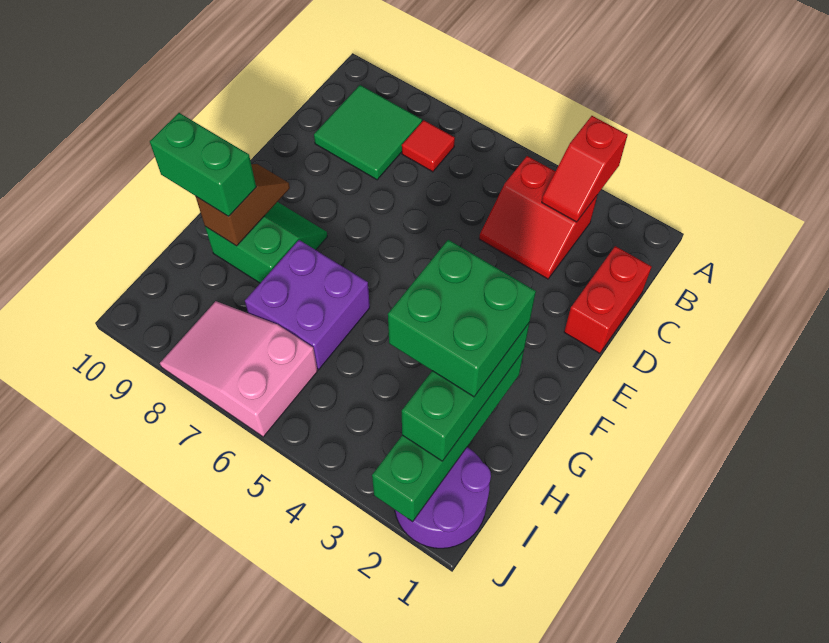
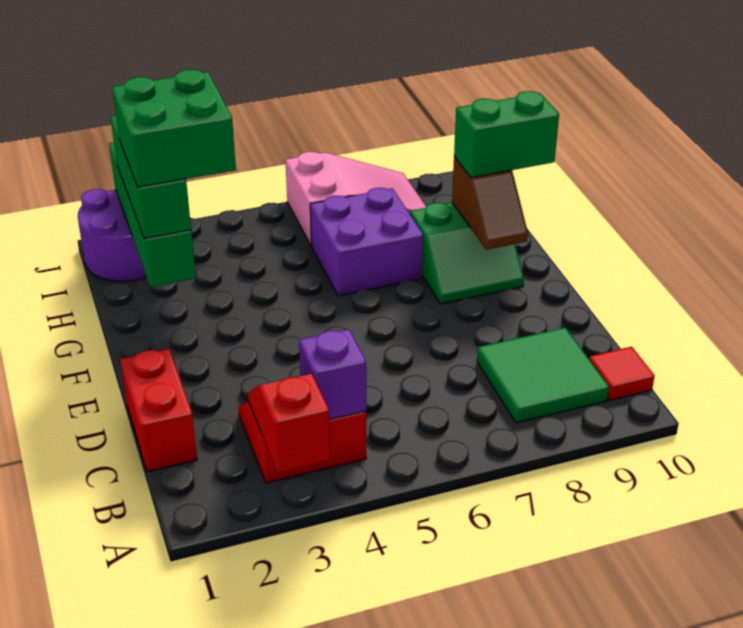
none -> purple brick B4 level 2
red tile B7 level 1 -> red tile B10 level 1

